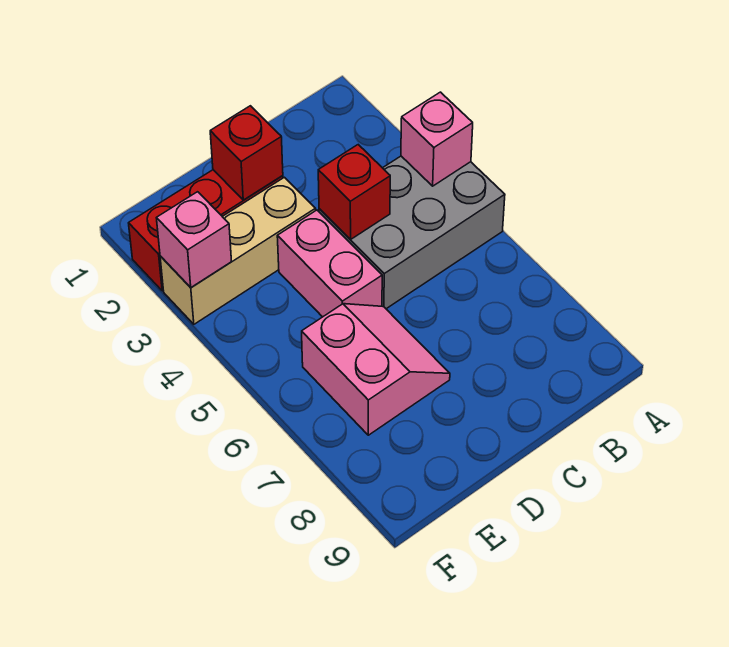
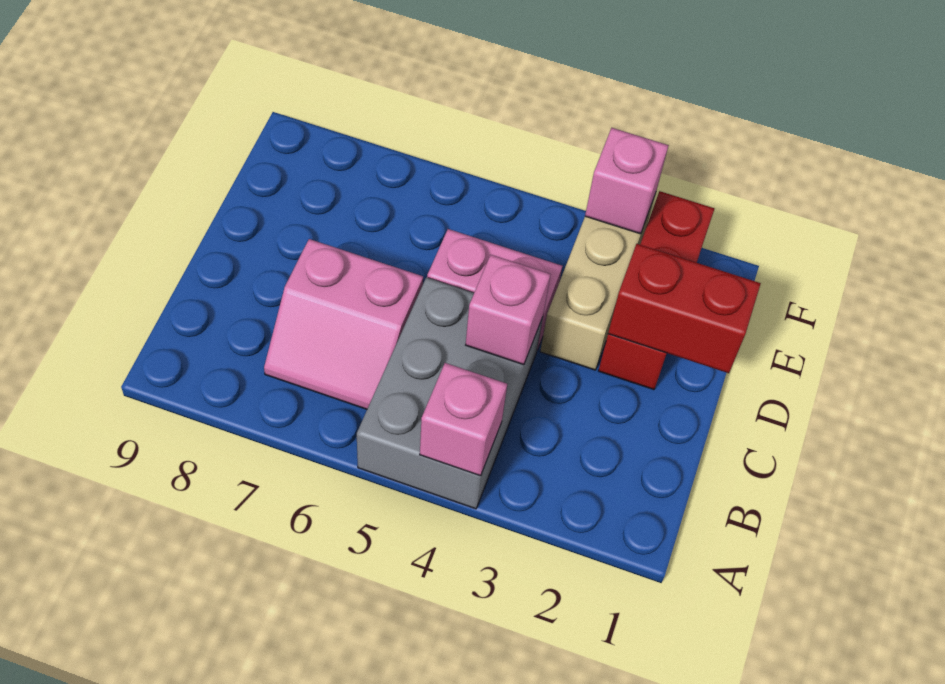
red brick C4 level 2 -> pink brick C4 level 2
red brick D2 level 2 -> red brick D1:D2 level 2
pink slope D6:E7 level 1 top E -> pink slope B6:C7 level 1 top C

